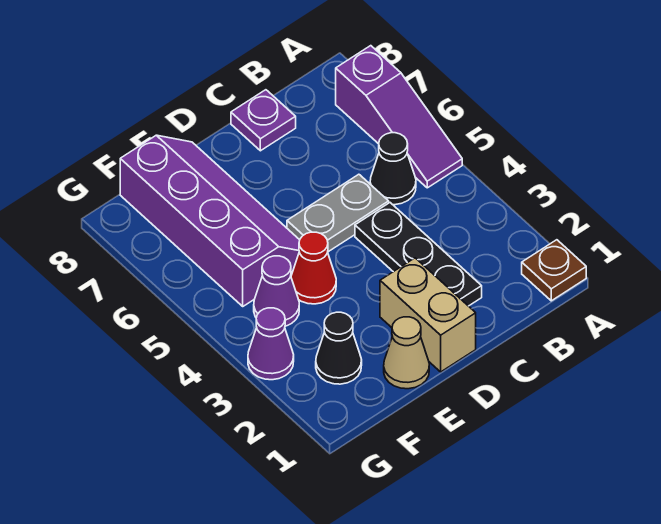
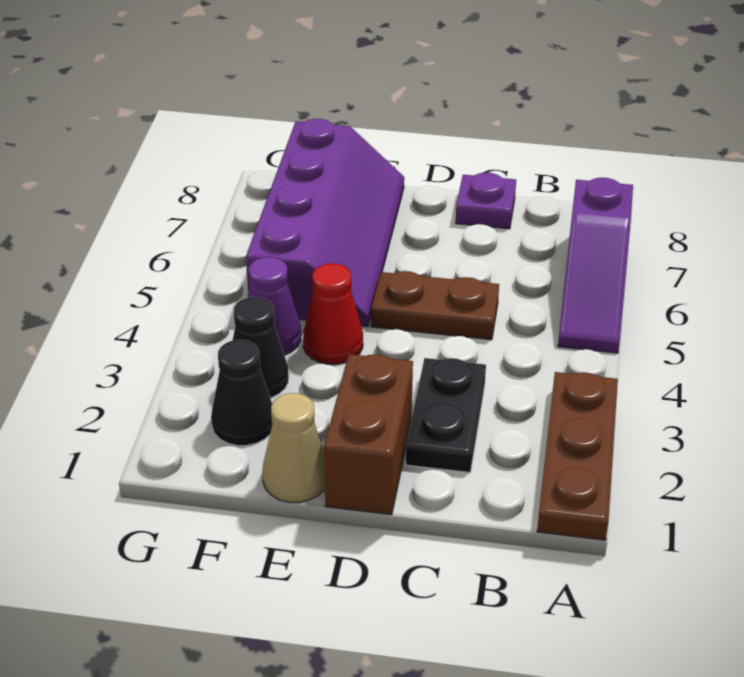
brown plate A1 level 1 -> brown plate A1:A3 level 1
black cone B5 level 1 -> black cone F3 level 1
black plate C2:C4 level 1 -> black plate C2:C3 level 1
grey plate C5:D5 level 1 -> brown plate C5:D5 level 1
tan brick D1:D2 level 1 -> brown brick D1:D2 level 1
purple cone G3 level 1 -> none

